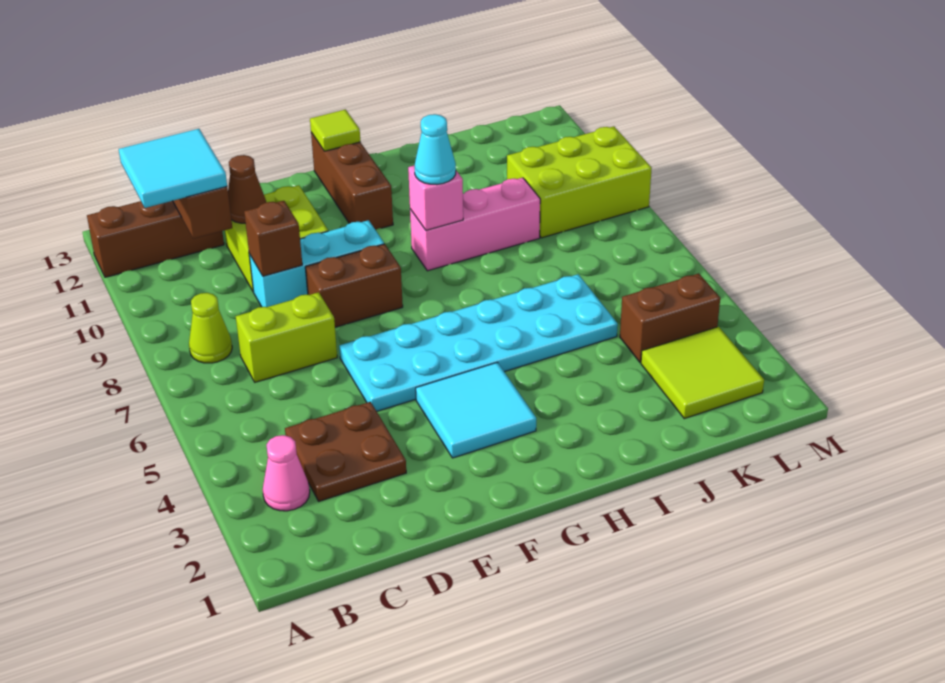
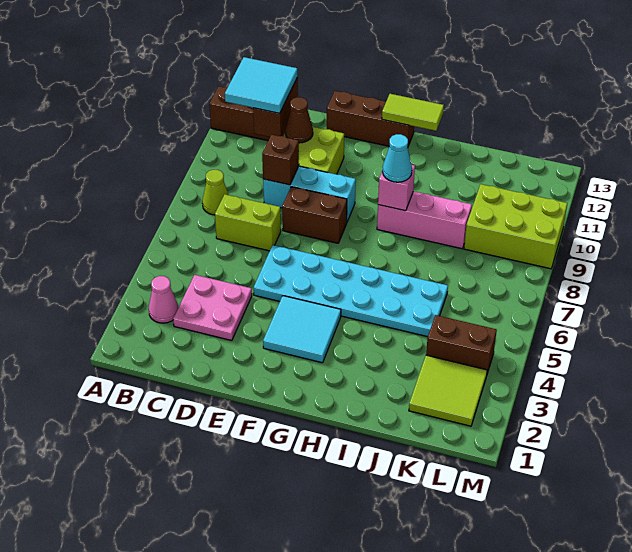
brown plate C3:D4 level 1 -> pink plate C3:D4 level 1
brown brick G11:G13 level 1 -> brown brick E13:G13 level 1
lime tile G13 level 2 -> lime tile G13:H13 level 2

